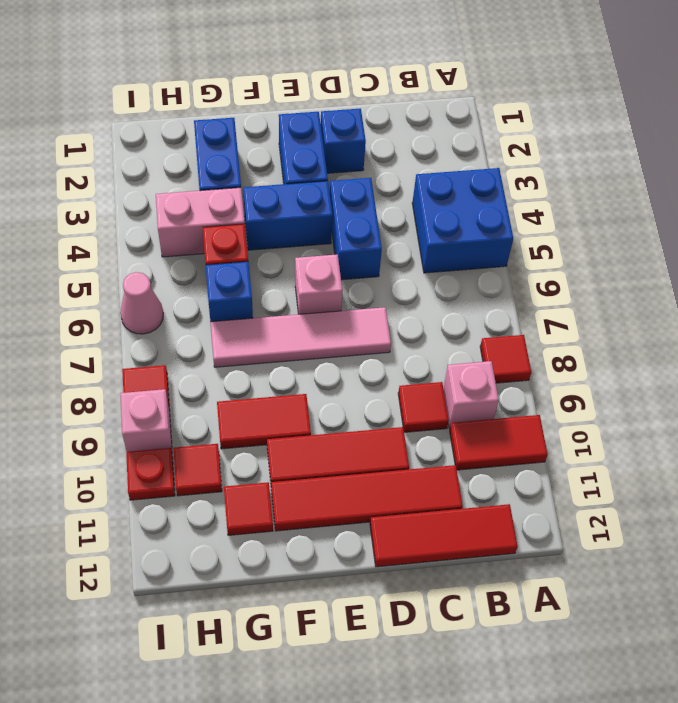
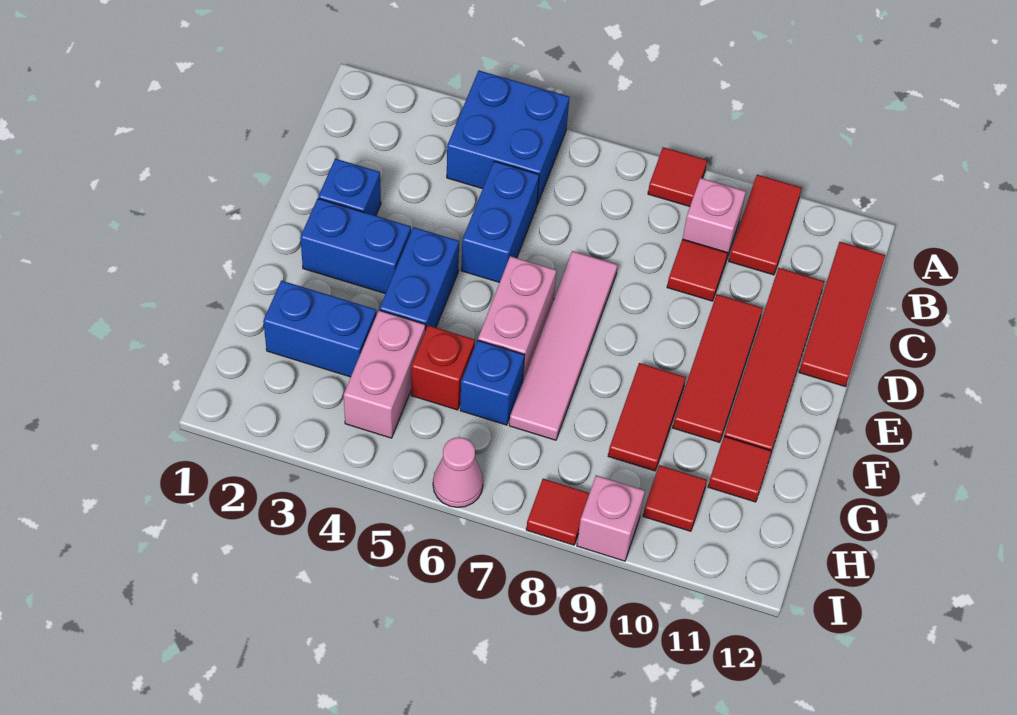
blue brick D4:D5 level 1 -> blue brick C5:D5 level 1
pink brick E6 level 1 -> pink brick E6:F6 level 1
red plate I10 level 1 -> none

